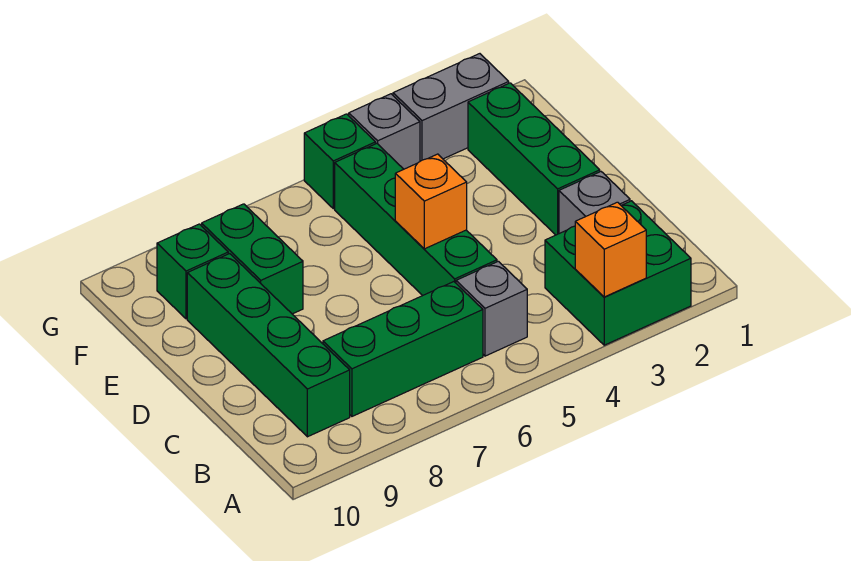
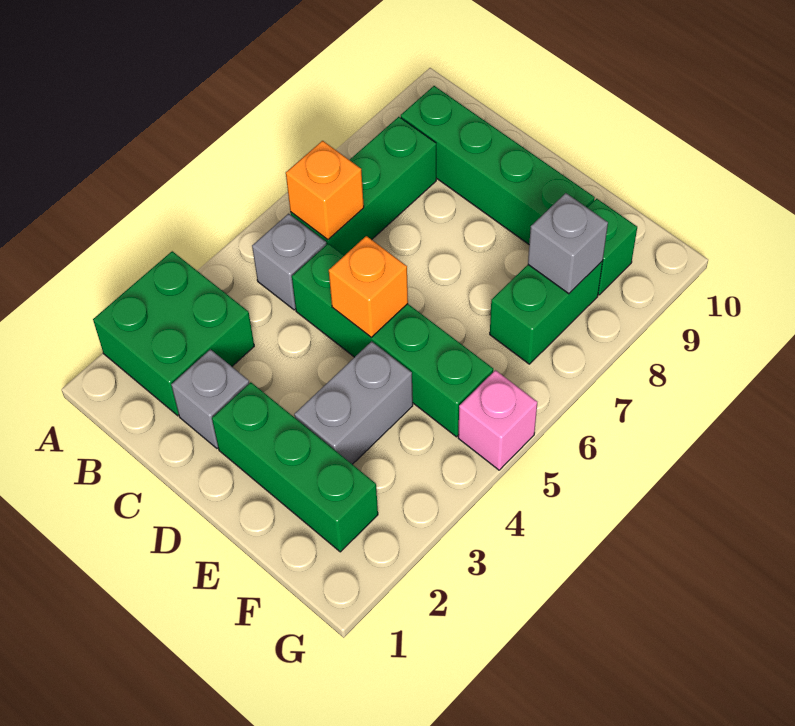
orange brick A3 level 2 -> orange brick B6 level 2
green brick E8:F8 level 1 -> green brick F7:F8 level 1
grey brick G2:G3 level 1 -> grey brick E3:E4 level 1
grey brick G4 level 1 -> grey brick F8 level 2
green brick G5 level 1 -> pink brick G5 level 1

